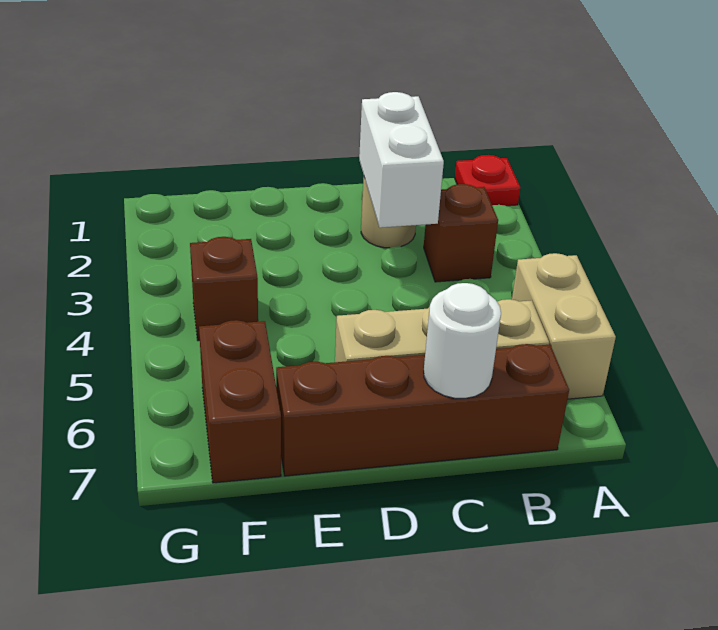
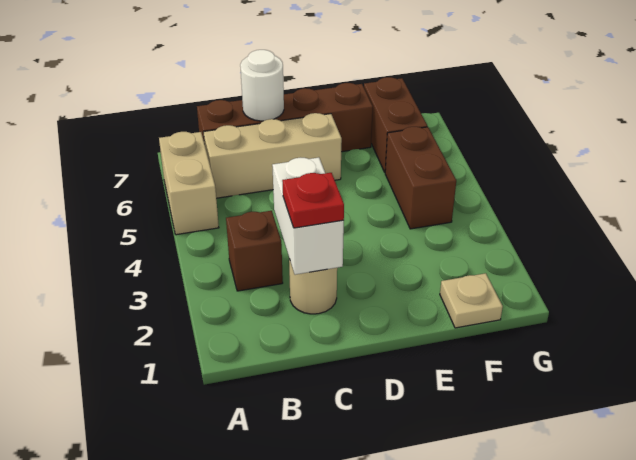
red plate A1 level 1 -> red plate C2 level 3
none -> tan plate F1 level 1
brown brick F4 level 1 -> brown brick F4:F5 level 1

